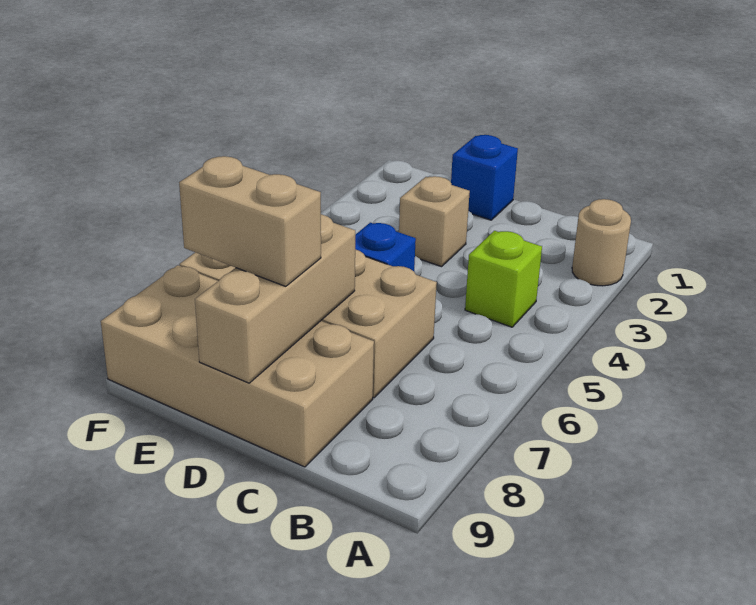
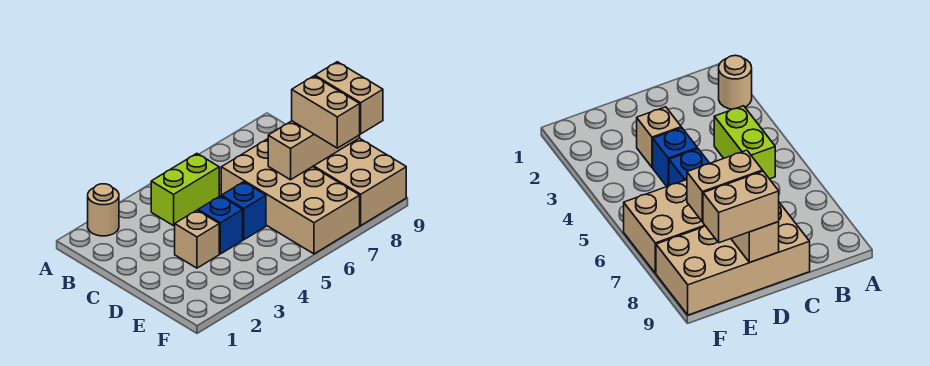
lime brick B4 level 1 -> lime brick B4:B5 level 1
blue brick D1 level 1 -> blue brick D4 level 1
none -> tan brick D9:E9 level 3

